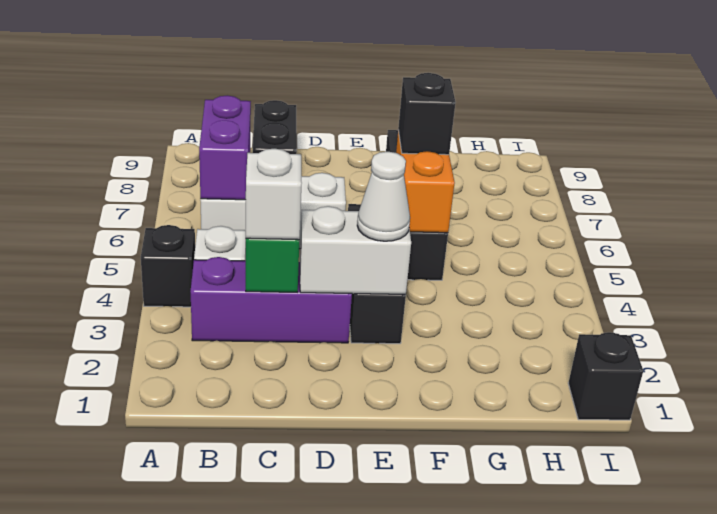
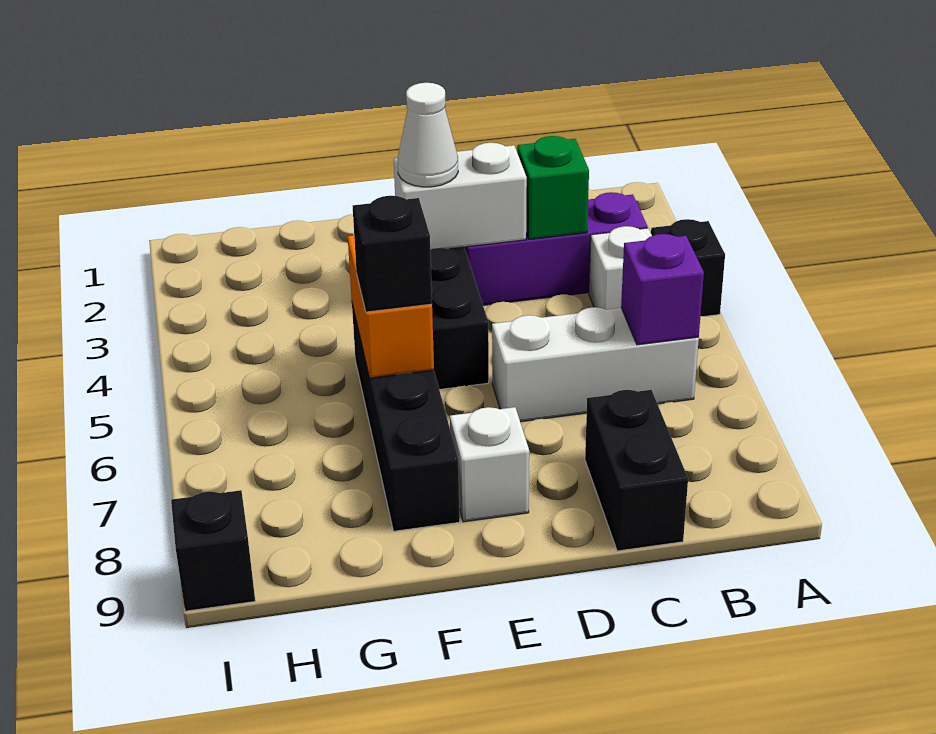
purple brick B6:B7 level 2 -> purple brick B6 level 2
white brick C3 level 3 -> white brick E8 level 1
black brick I1 level 1 -> black brick I9 level 1

